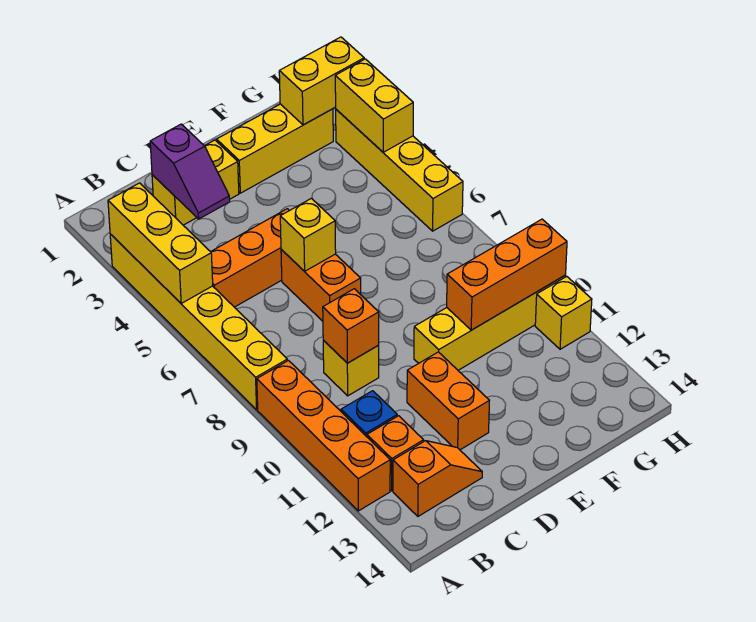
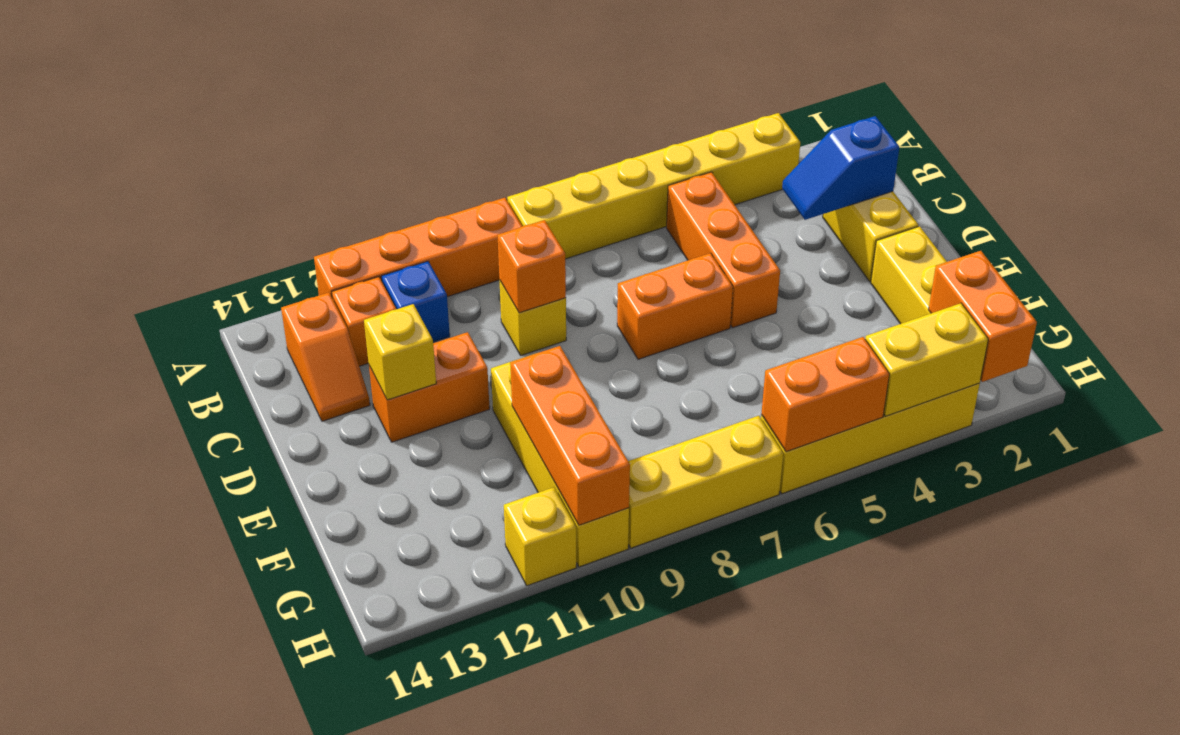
yellow brick A3:A5 level 2 -> yellow brick H7:H9 level 1
purple slope C2:C3 level 2 top 2 -> blue slope C2:C3 level 2 top 2
yellow brick D6 level 2 -> yellow brick D12 level 2
yellow brick G2:H2 level 2 -> orange brick G2:H2 level 2
none -> orange brick H5:H6 level 2

